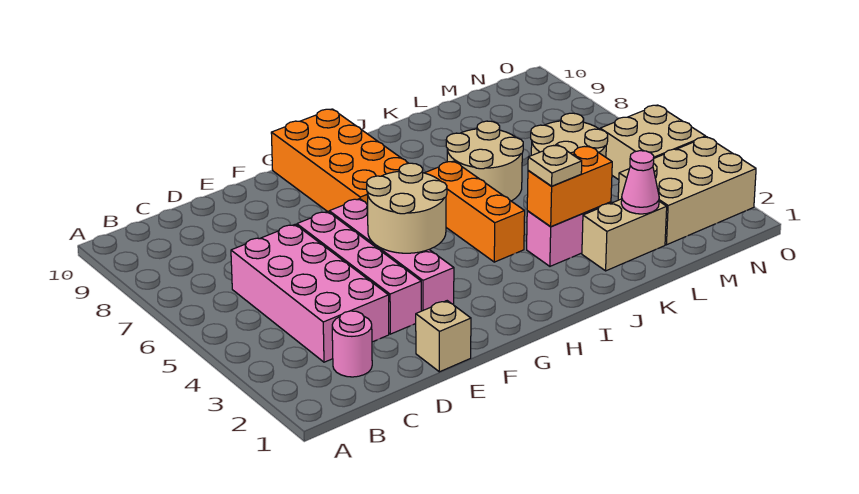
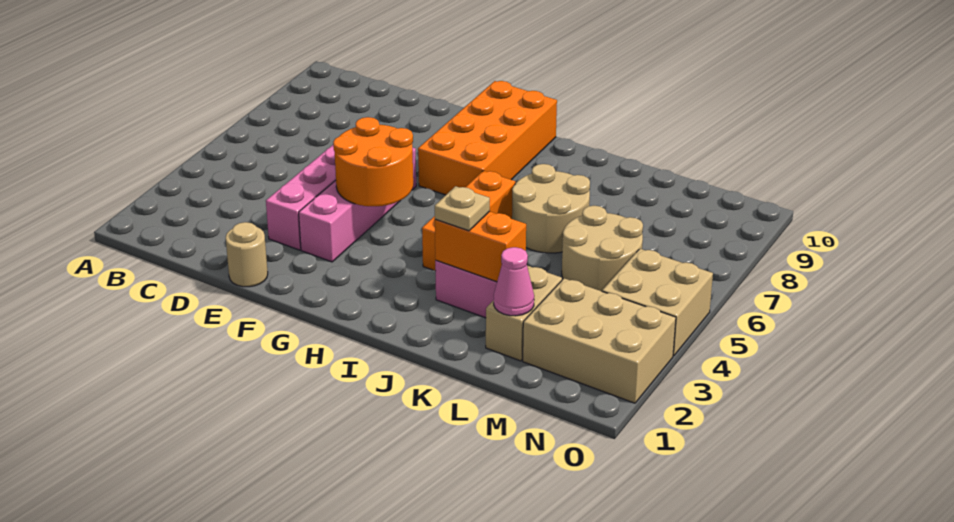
pink round brick C2 level 1 -> none
pink brick C3:D6 level 1 -> none
tan brick E1 level 1 -> tan round brick E1 level 1
tan round brick F4:G5 level 2 -> orange round brick F4:G5 level 2
tan brick K2:L2 level 1 -> tan brick L2:L3 level 1

